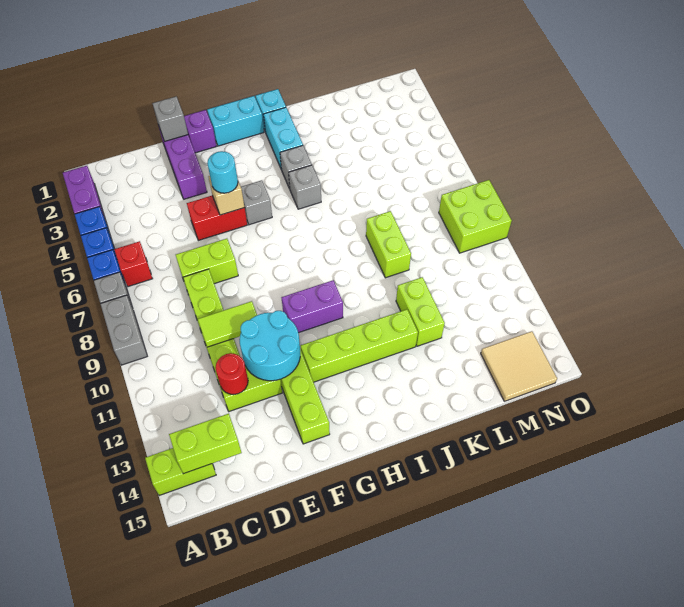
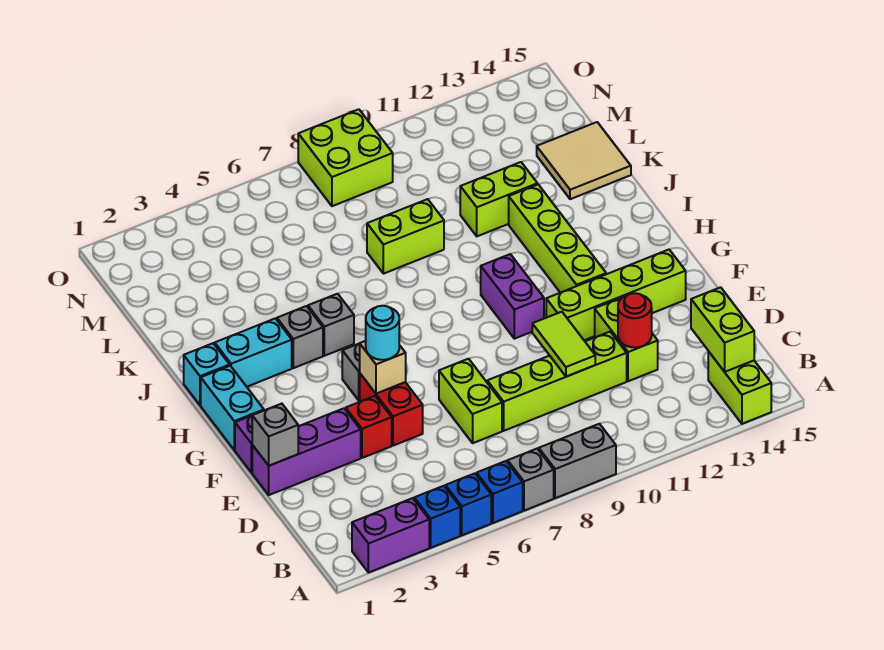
red brick B6 level 1 -> red brick E4 level 1
cyan round brick E11:F12 level 2 -> none
tan tile M14:N15 level 1 -> tan tile K14:L15 level 1

